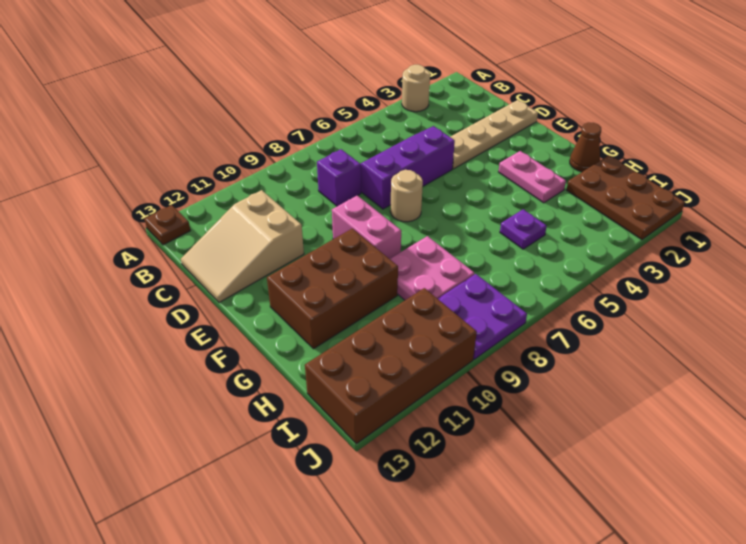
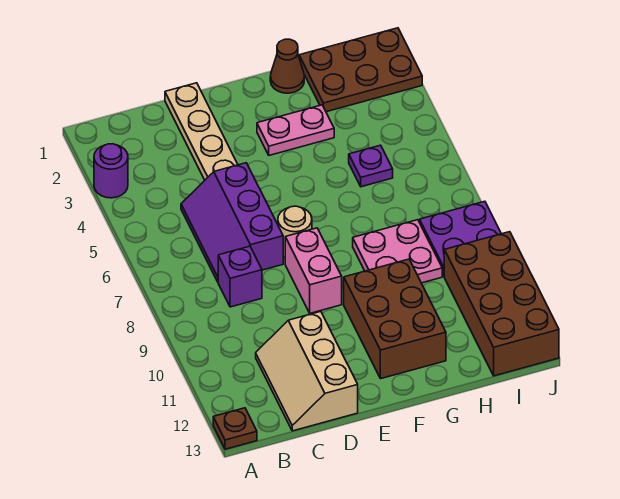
tan round brick A3 level 1 -> purple round brick A3 level 1
tan slope C11:D13 level 1 top 11 -> tan slope C11:D13 level 1 top D
pink brick E9:F9 level 1 -> pink brick E8:E9 level 1

